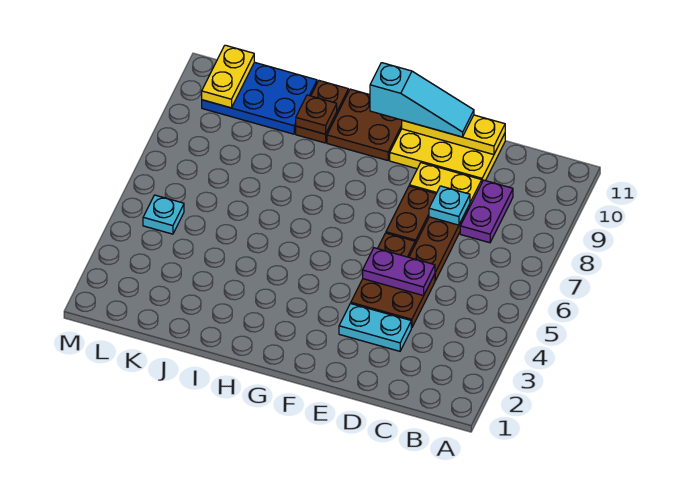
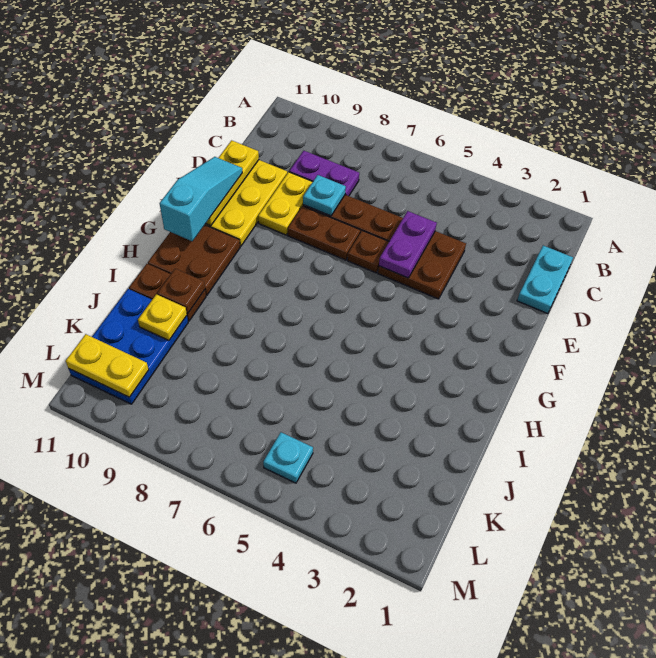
cyan plate D3:E3 level 1 -> cyan plate C1:D1 level 1
none -> yellow plate J10 level 2

